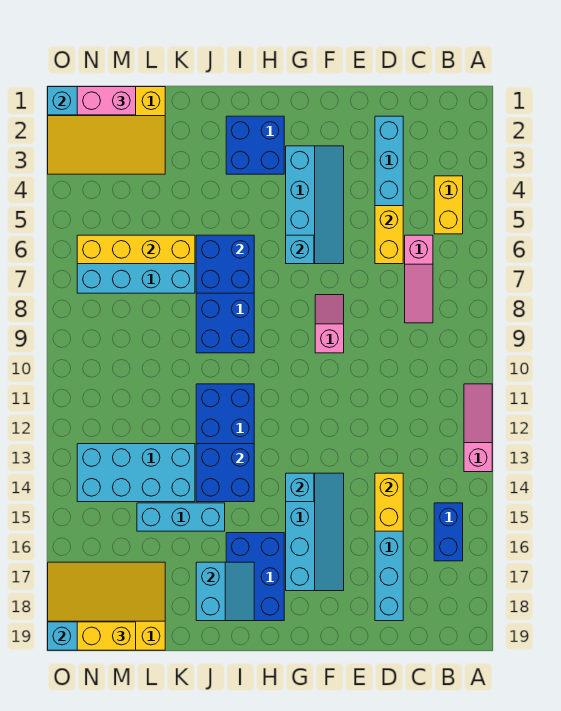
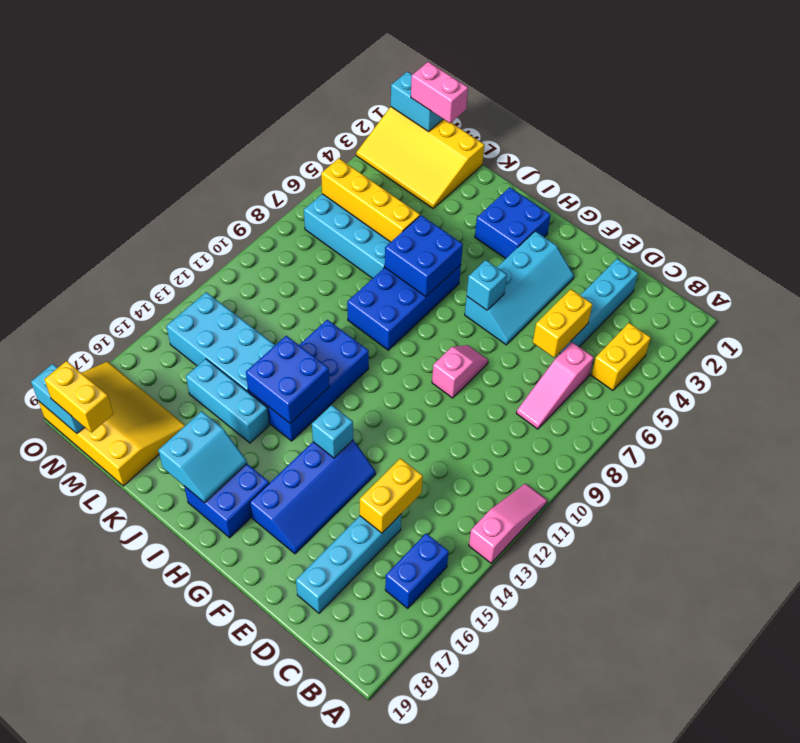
cyan slope F14:G17 level 1 top G -> blue slope F14:G17 level 1 top G
blue brick H16:I18 level 1 -> blue brick H17:I18 level 1

